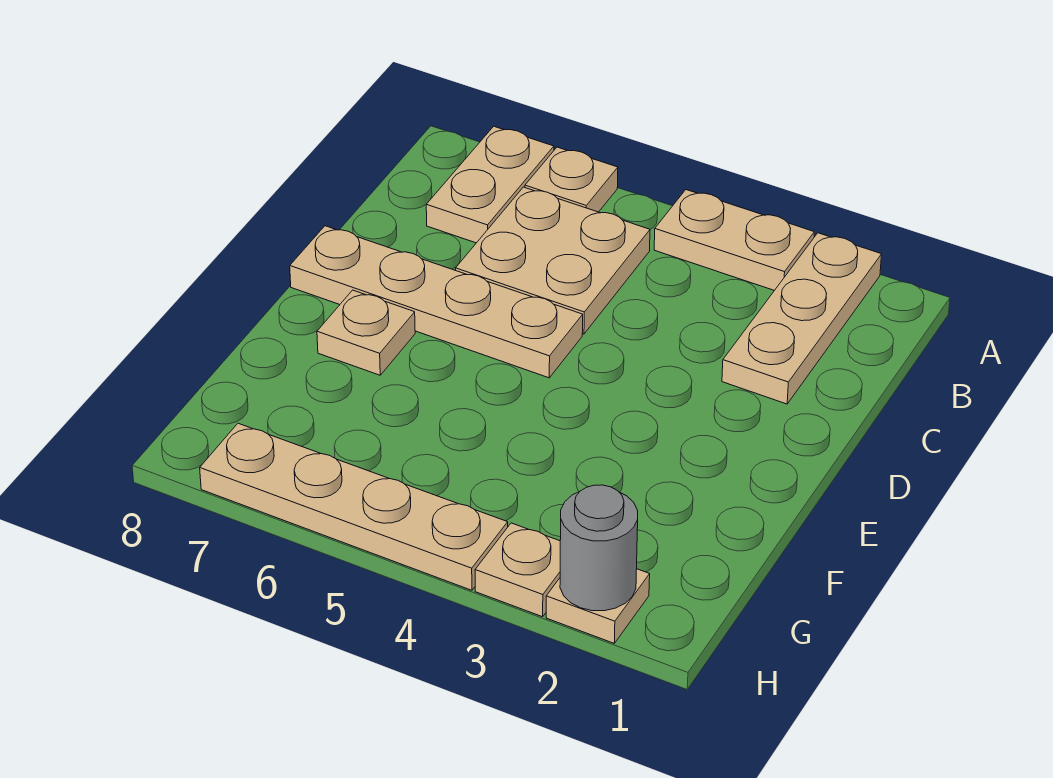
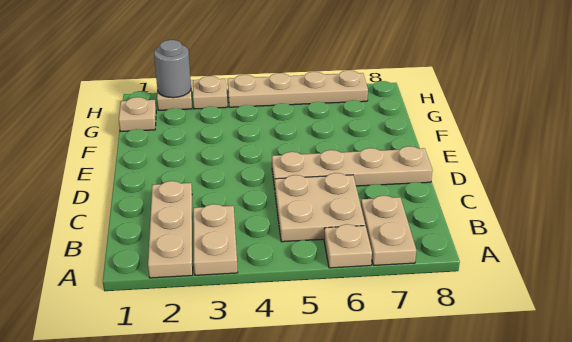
tan plate A3:A4 level 1 -> tan plate A3:B3 level 1
tan plate E7 level 1 -> tan plate G1 level 1

